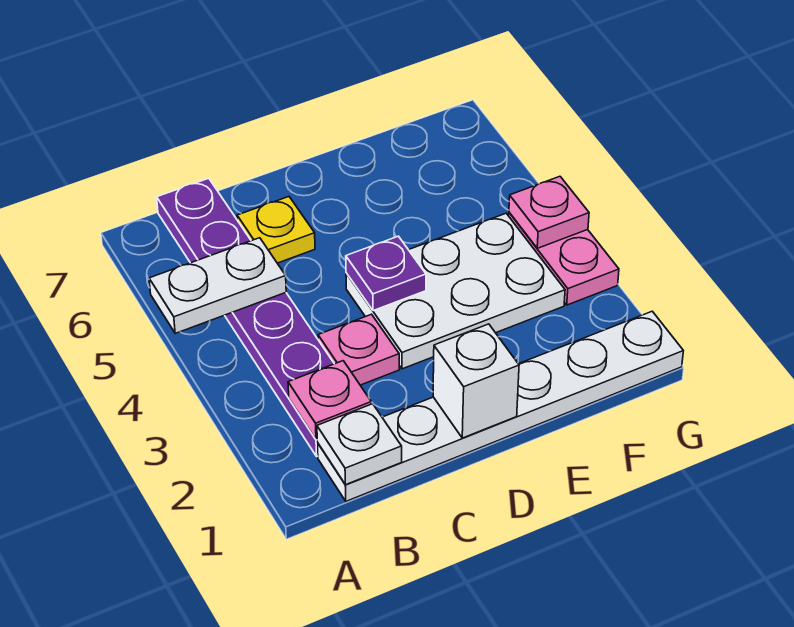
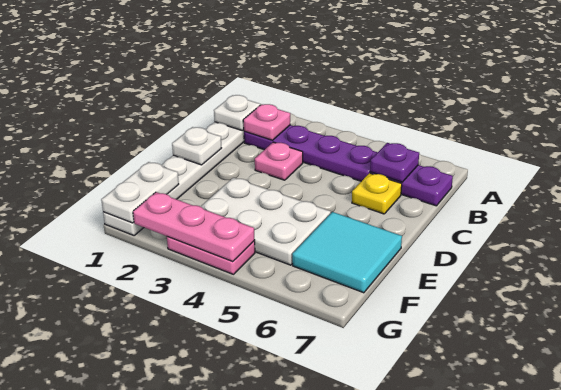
white plate A5:B5 level 2 -> white plate F1:G1 level 2
white brick D1 level 2 -> white plate D1 level 2
white plate D3:F4 level 1 -> white plate E3:F5 level 1
purple plate D4 level 2 -> purple plate B6 level 2
none -> cyan tile E6:F7 level 1
pink plate G4 level 2 -> pink plate G2:G4 level 2

